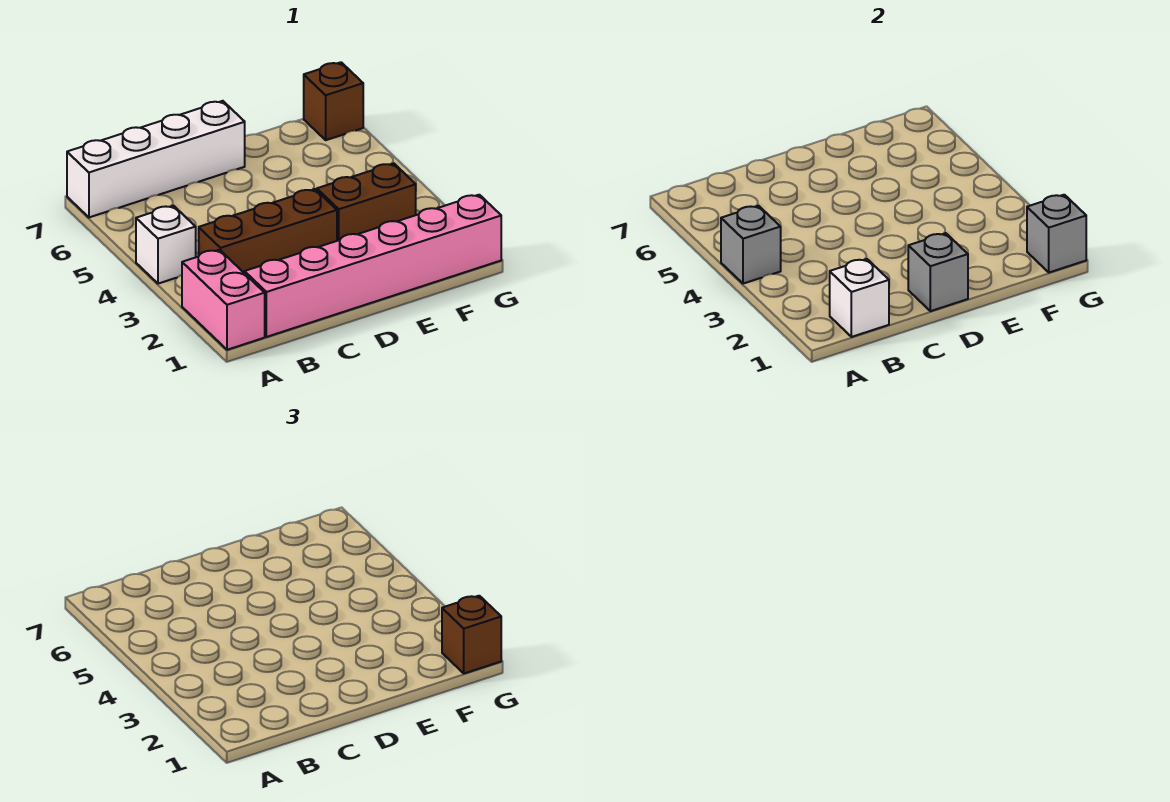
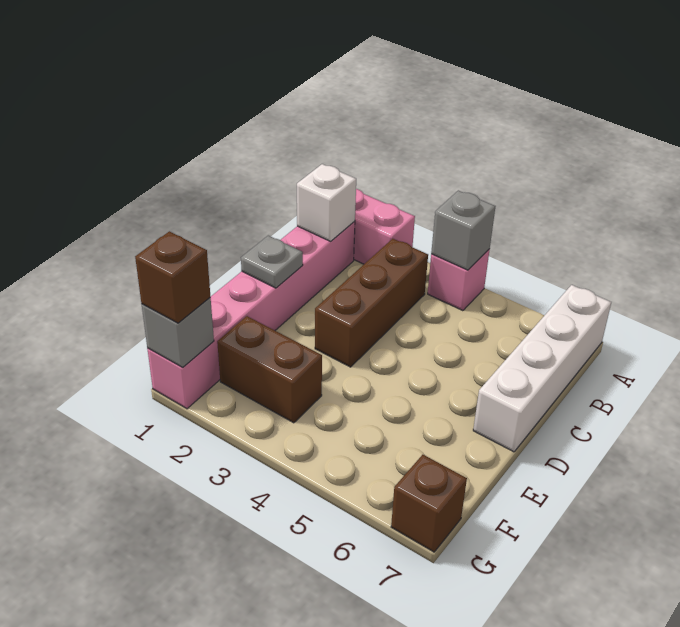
white brick A4 level 1 -> pink brick A4 level 1
grey brick D1 level 2 -> grey plate D1 level 2
brown brick E3:F3 level 1 -> brown brick F2:F3 level 1

